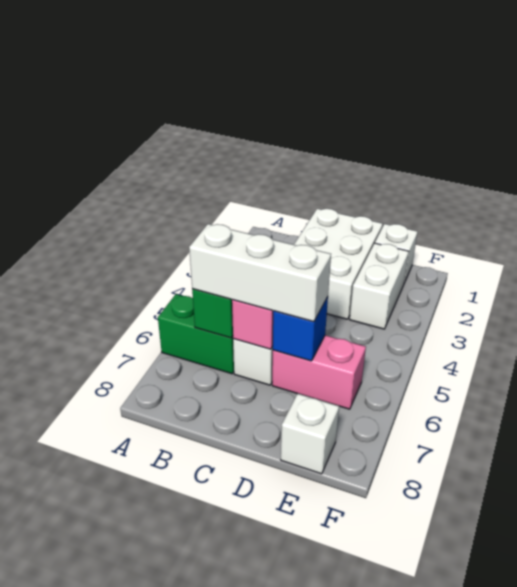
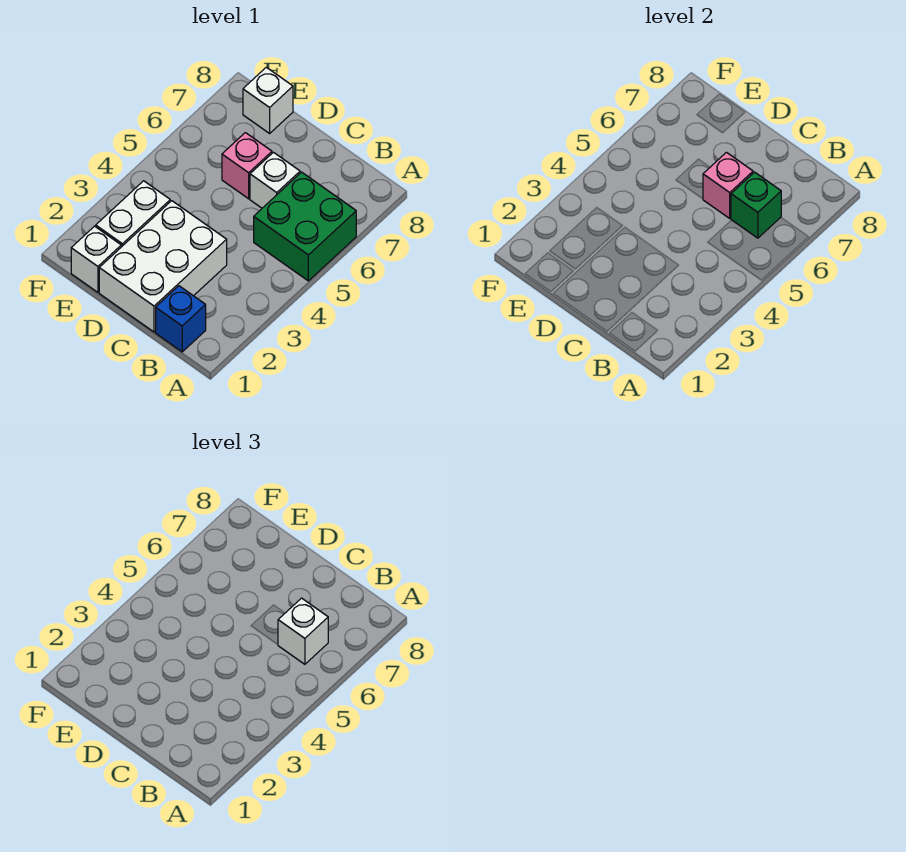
green brick A6:B6 level 1 -> green brick A5:B6 level 1
white brick B6:D6 level 3 -> white brick B6 level 3
pink brick D6:E6 level 1 -> pink brick D6 level 1
blue brick D6 level 2 -> blue brick B1 level 1

